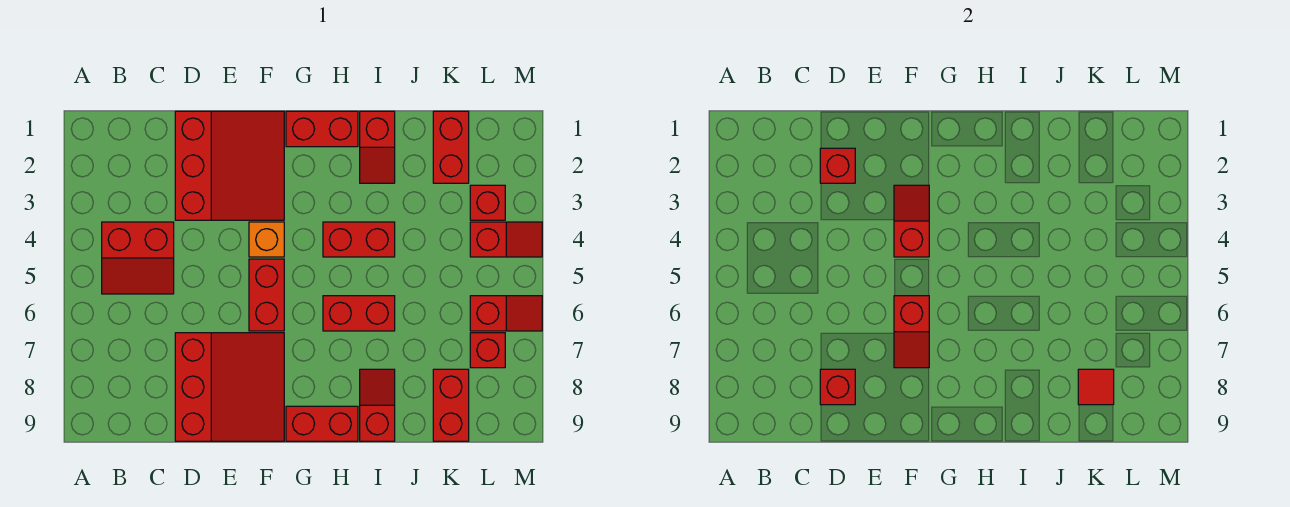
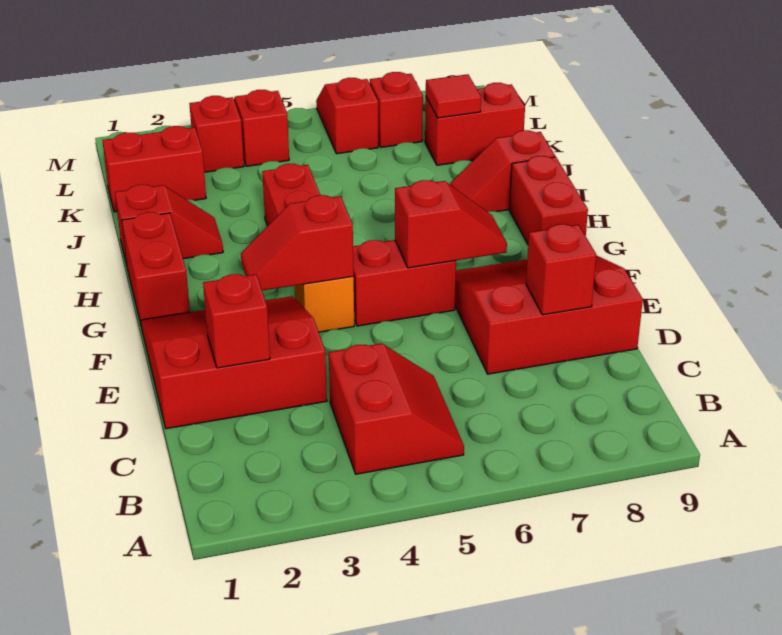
red brick H6:I6 level 1 -> none

